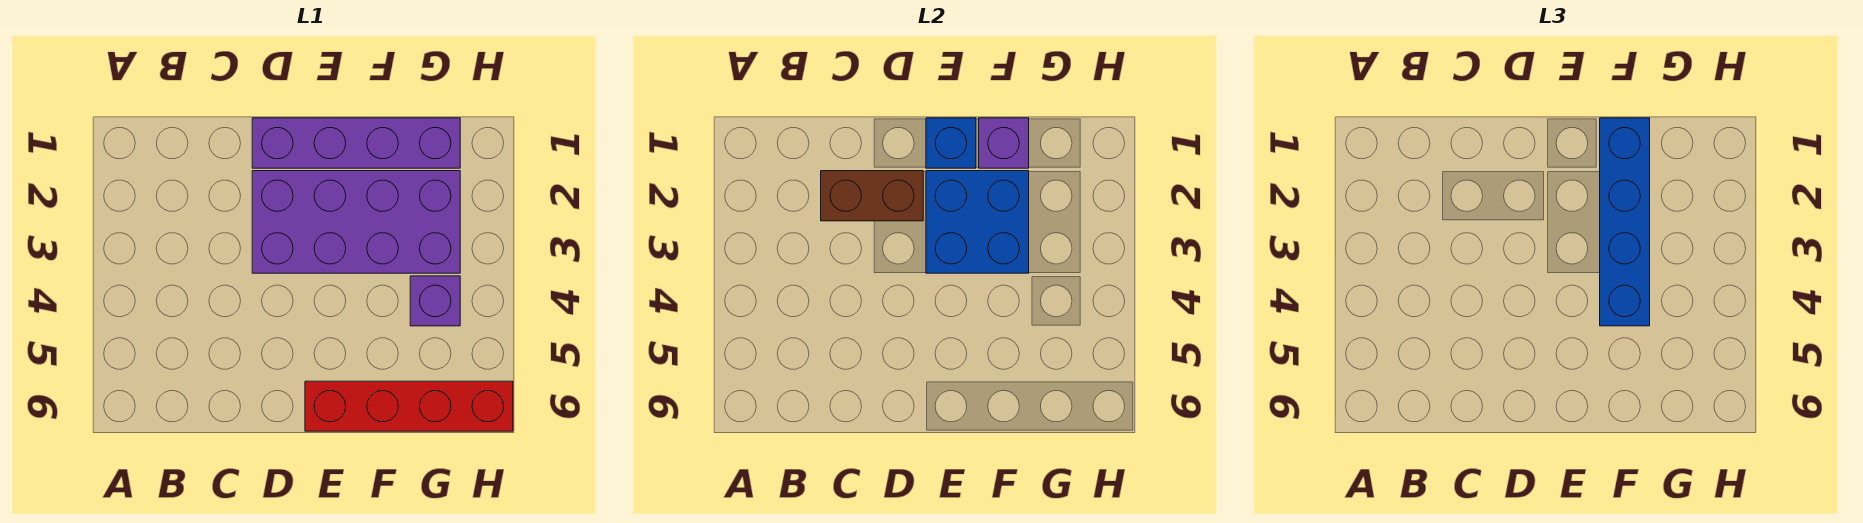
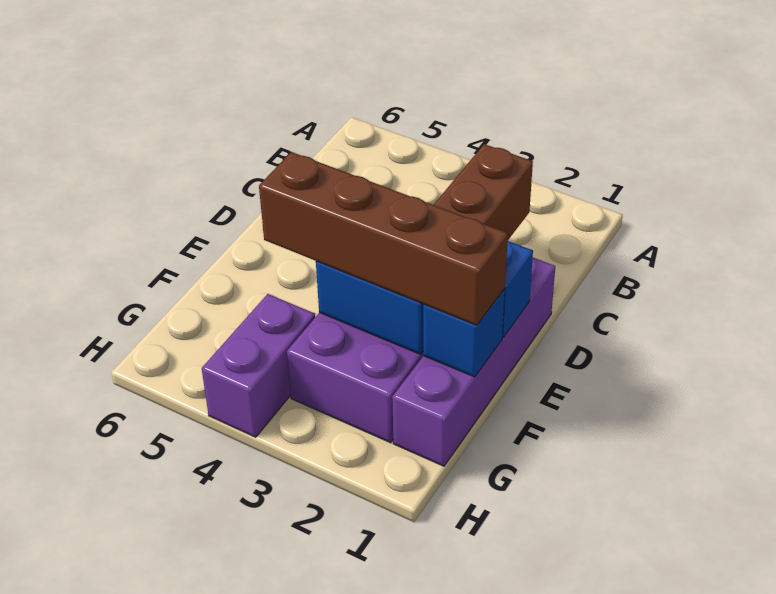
red brick E6:H6 level 1 -> none
purple brick F1 level 2 -> blue brick F1 level 2
blue brick F1:F4 level 3 -> brown brick F1:F4 level 3
purple brick G4 level 1 -> purple brick G4:H4 level 1

